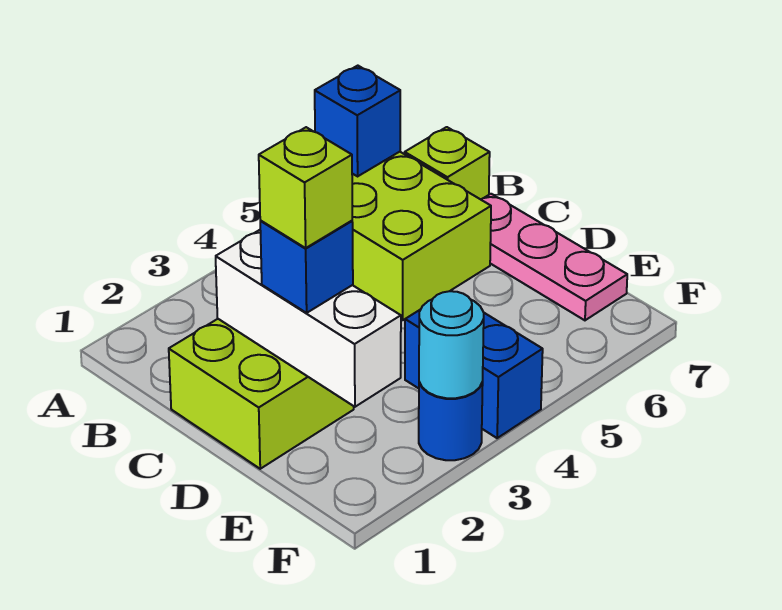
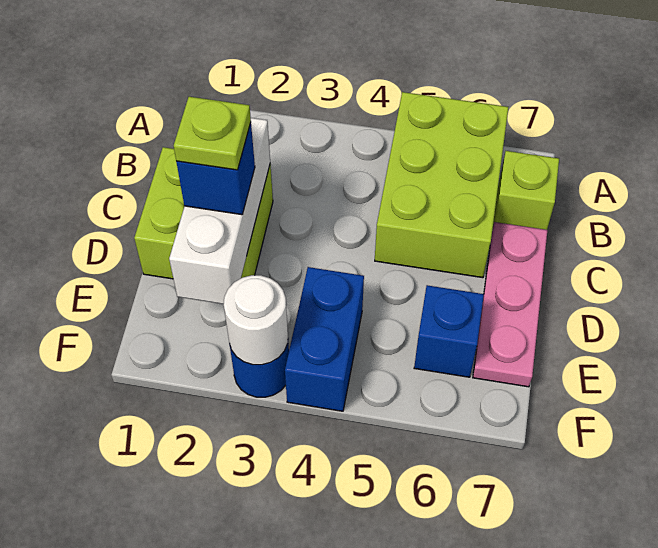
blue brick A6 level 2 -> blue brick E6 level 1
lime brick D2 level 4 -> lime plate D2 level 4
cyan round brick F3 level 2 -> white round brick F3 level 2

